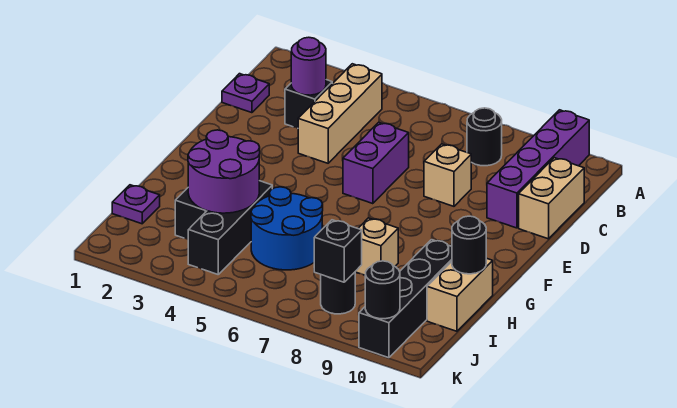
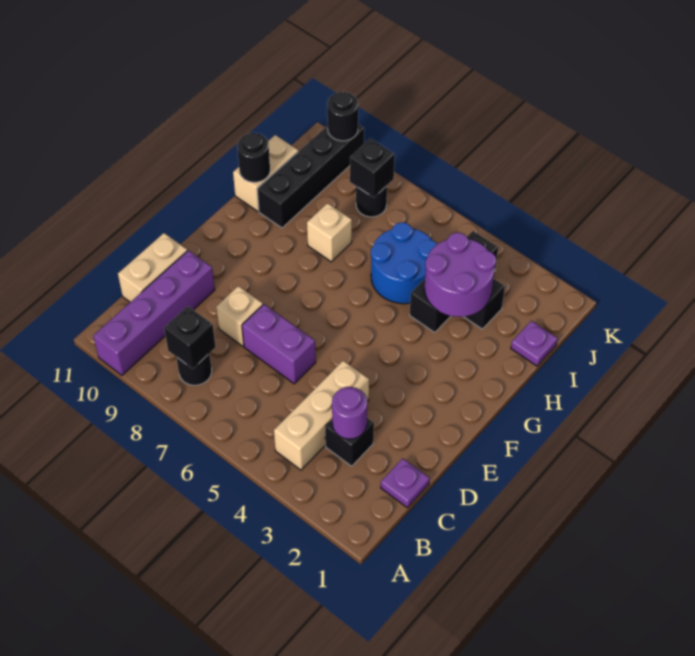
none -> black brick B8 level 2
purple brick D6:E6 level 1 -> purple brick D6:D7 level 1

